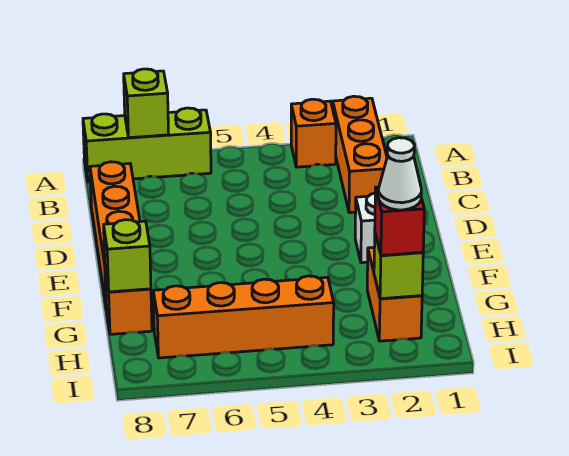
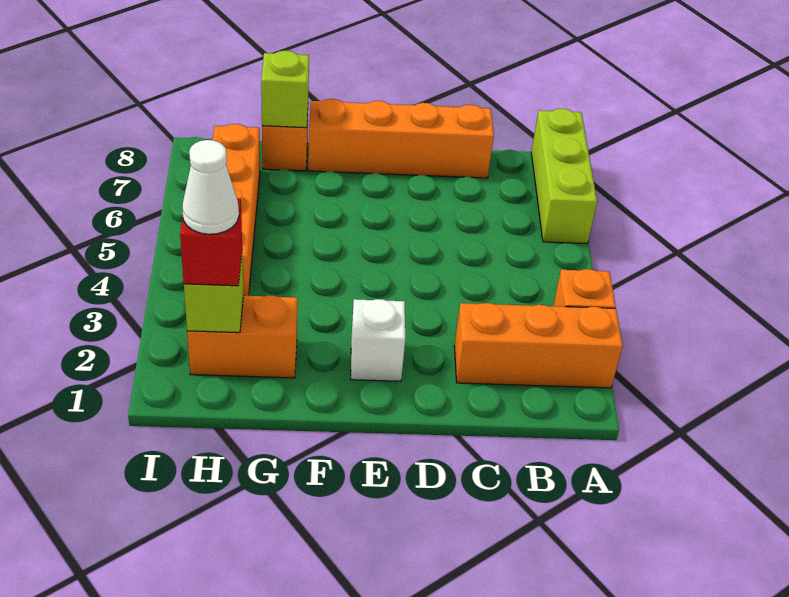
lime brick A7 level 2 -> none

